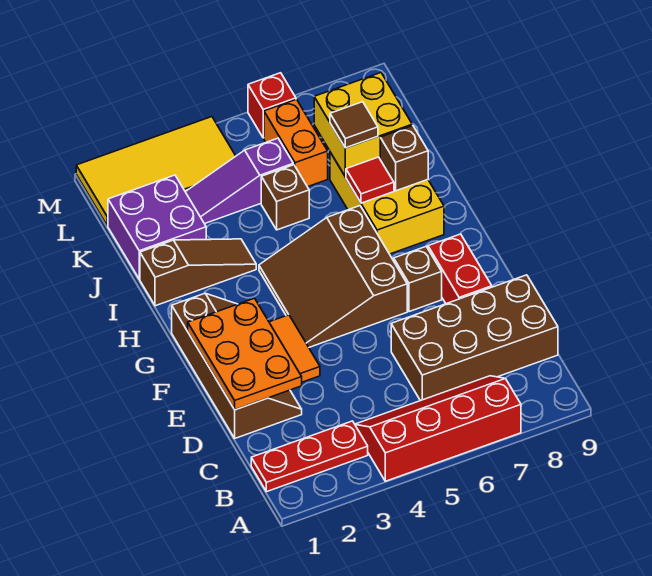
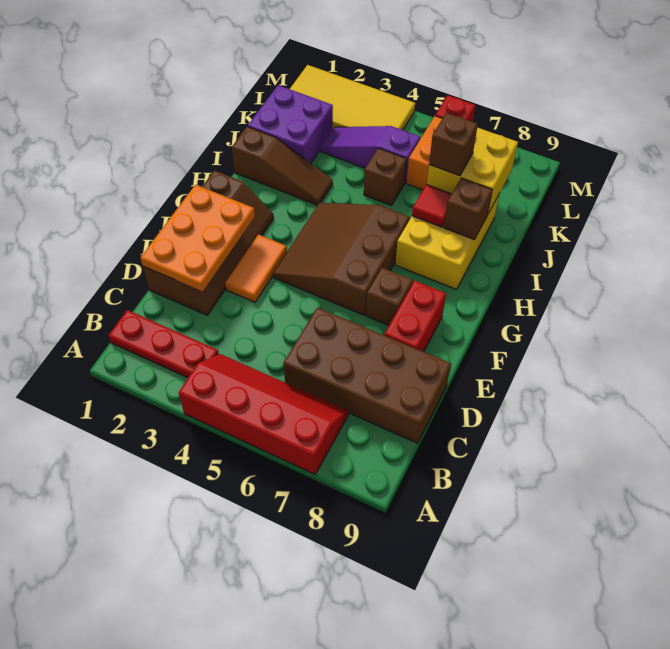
brown tile J7 level 3 -> brown brick J7 level 3

